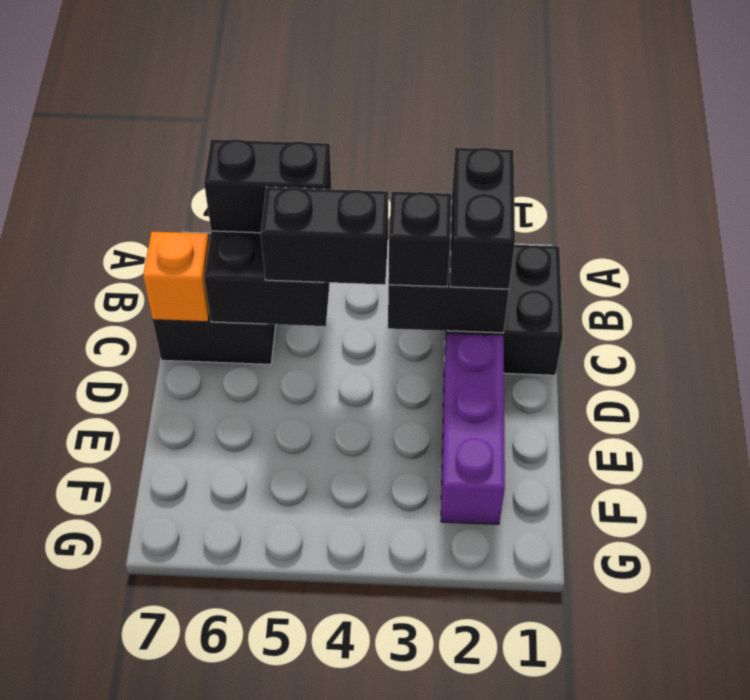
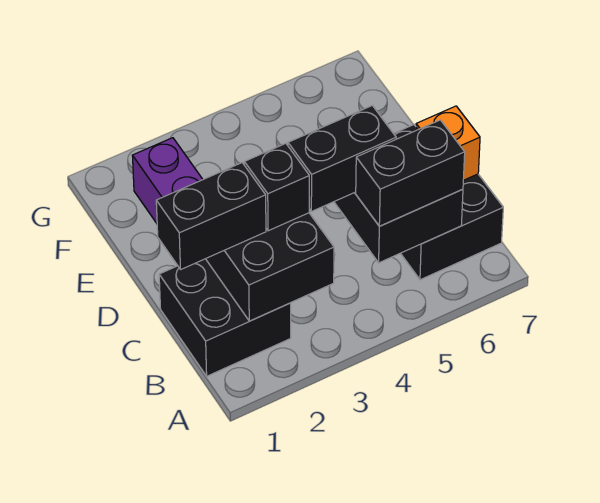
black brick B2:C2 level 3 -> black brick C1:C2 level 3

